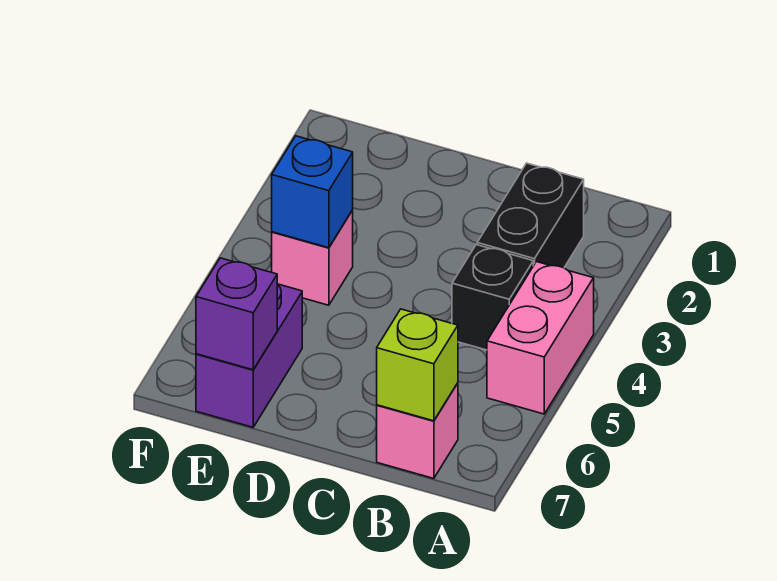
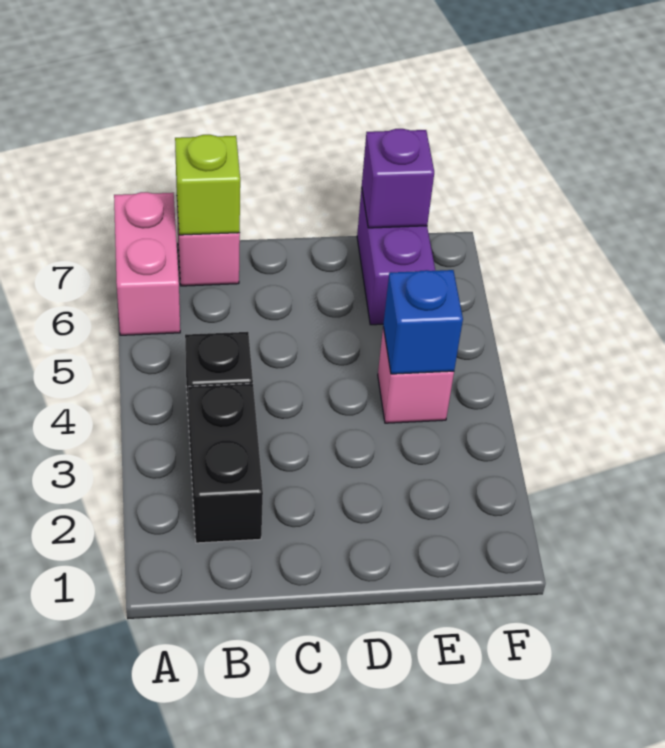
pink brick A4:A5 level 1 -> pink brick A6:A7 level 1

